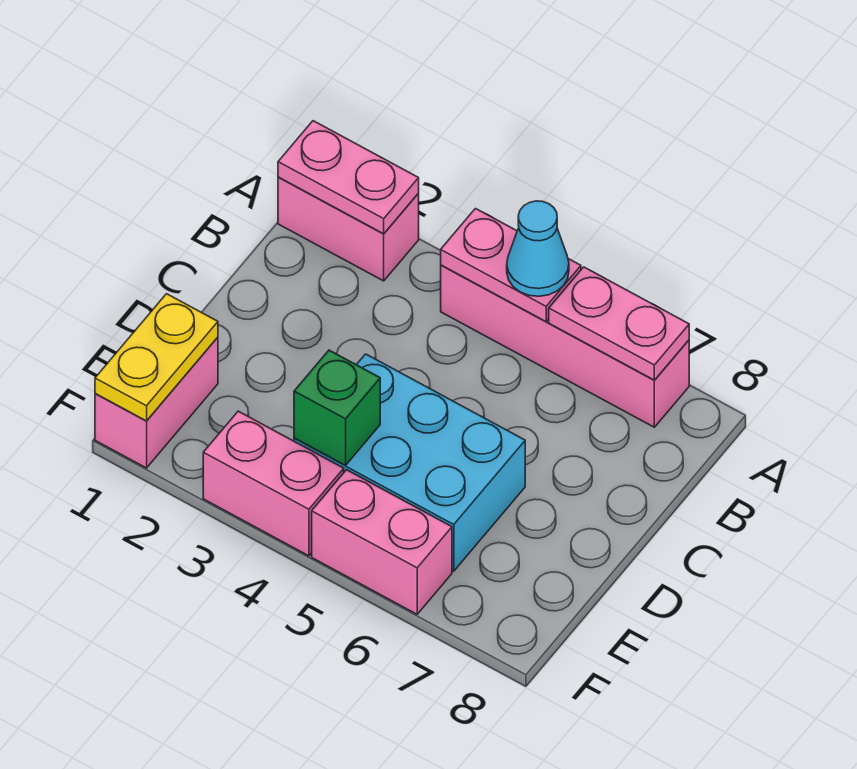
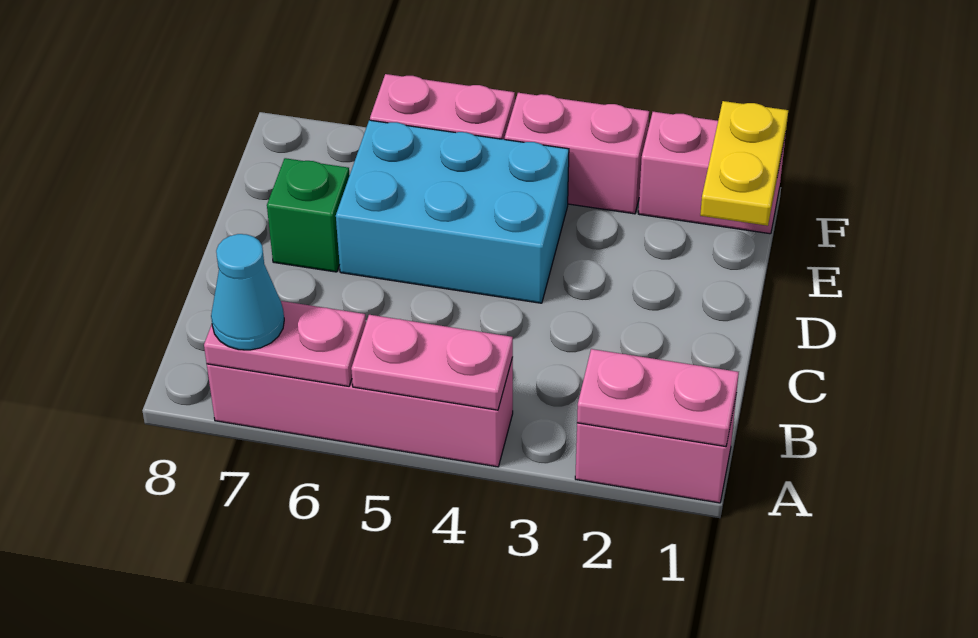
cyan cone A5 level 3 -> cyan cone A7 level 3
pink brick E1:F1 level 1 -> pink brick F1:F2 level 1
green brick E4 level 2 -> green brick D7 level 1

